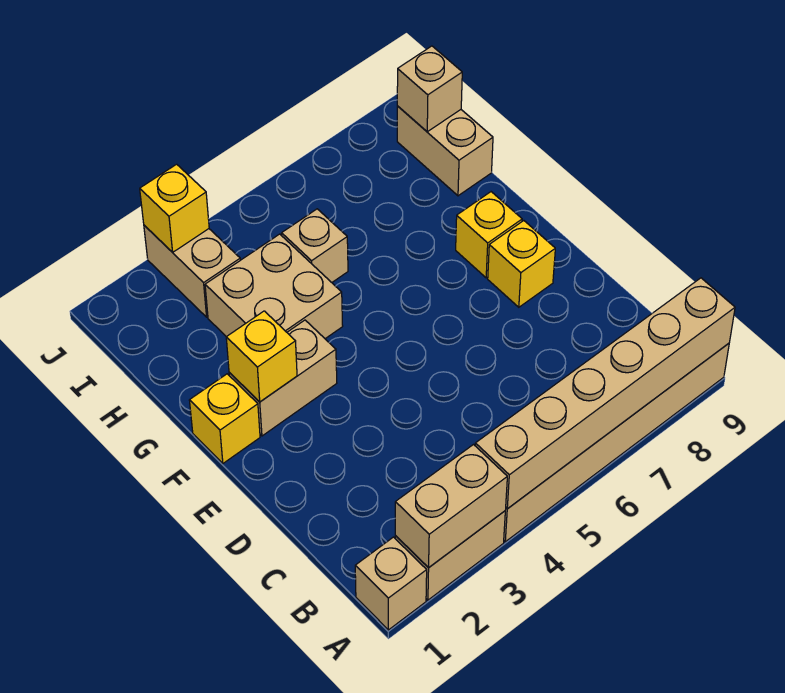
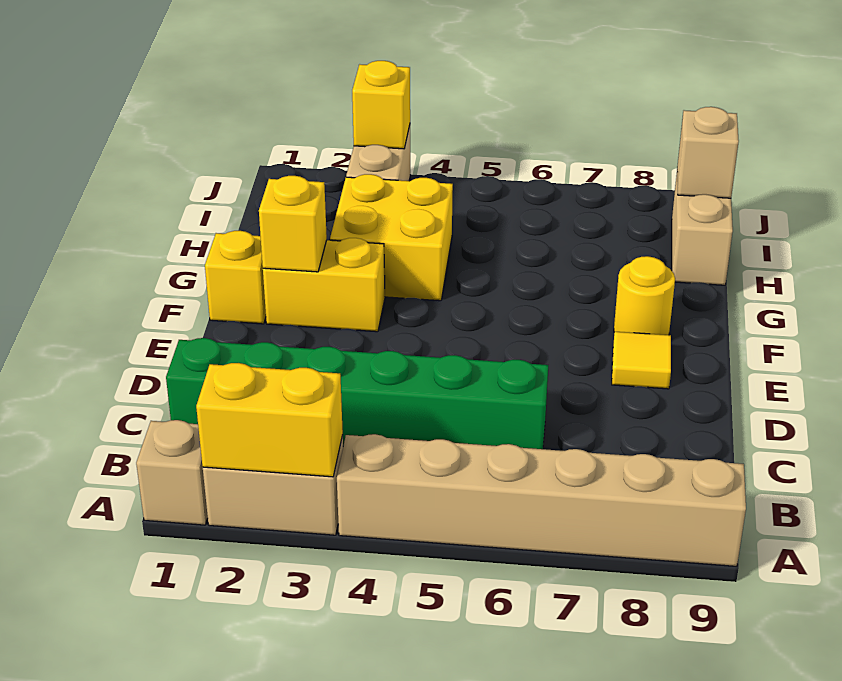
tan brick A2:A3 level 2 -> yellow brick A2:A3 level 2
tan brick A4:A9 level 2 -> none
none -> green brick C1:C6 level 1
yellow brick E8 level 1 -> yellow tile E8 level 1
tan brick F2:F3 level 1 -> yellow brick F2:F3 level 1
yellow brick F8 level 1 -> yellow round brick F8 level 1
tan brick G3:H4 level 1 -> yellow brick G3:H4 level 1
tan brick H5 level 1 -> none

